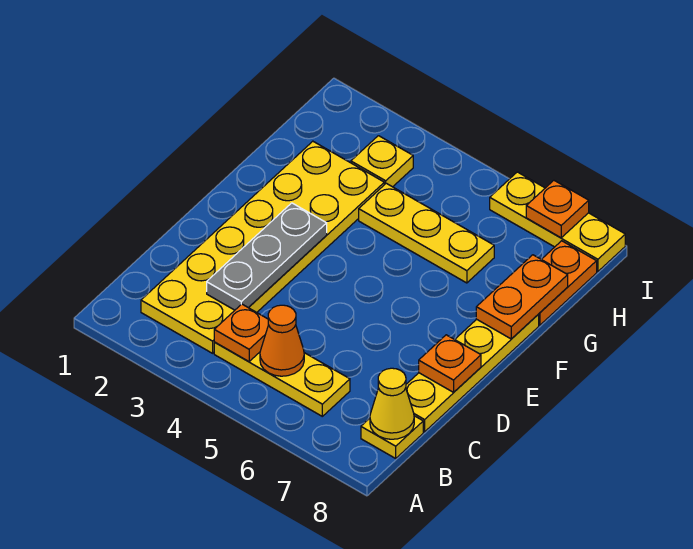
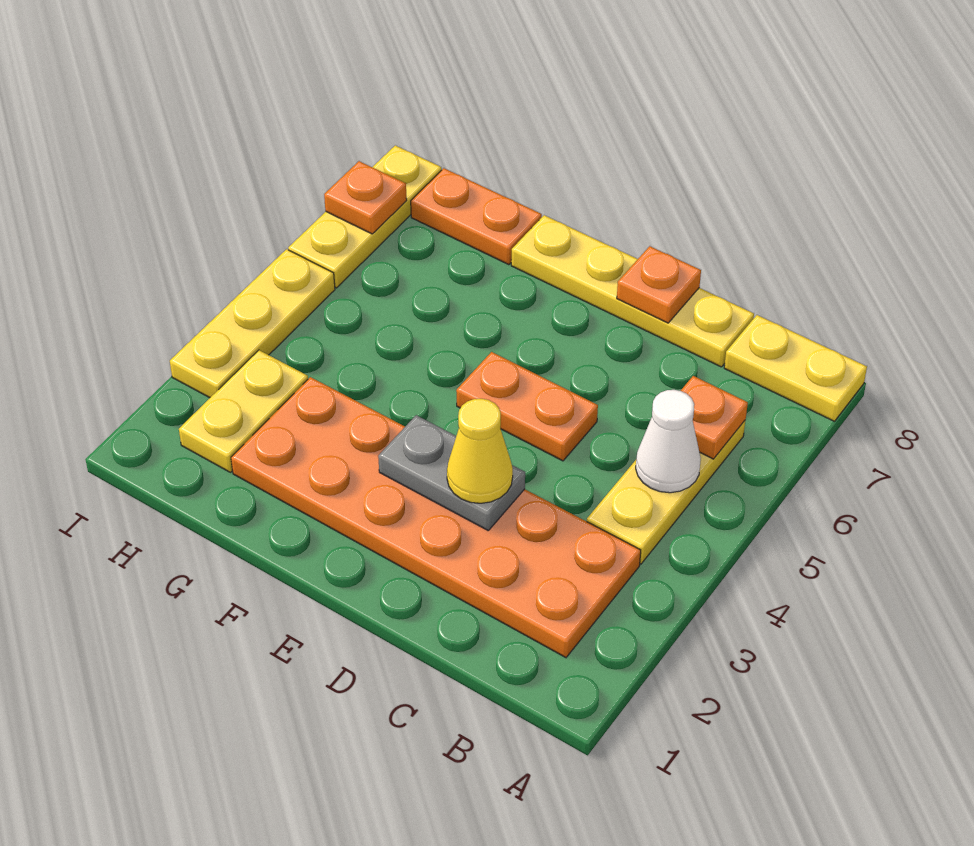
yellow plate B2:G3 level 1 -> orange plate B2:G3 level 1
orange plate B4 level 2 -> orange plate B6 level 2
orange cone B5 level 2 -> white cone B5 level 2
yellow plate B8 level 1 -> yellow plate A8:B8 level 1
yellow cone B8 level 2 -> yellow cone D3 level 3
grey plate C3:E3 level 2 -> grey plate D3:E3 level 2
orange plate F8:G8 level 2 -> orange plate D5:E5 level 1
yellow plate G4:G6 level 1 -> yellow plate I3:I5 level 1
yellow plate H3 level 1 -> yellow plate H2:H3 level 1

